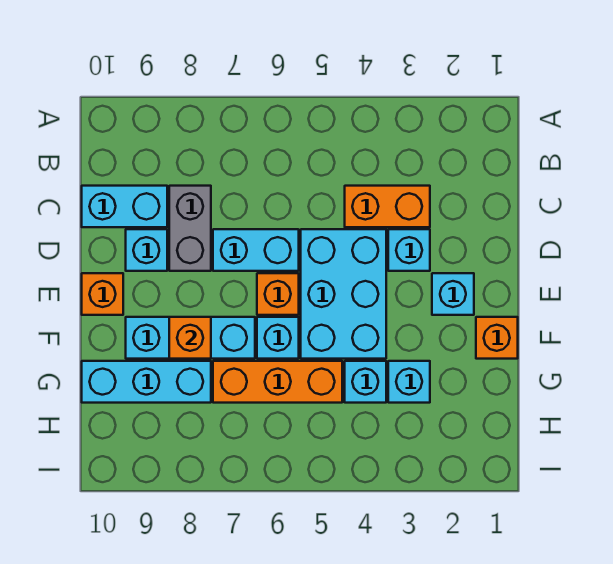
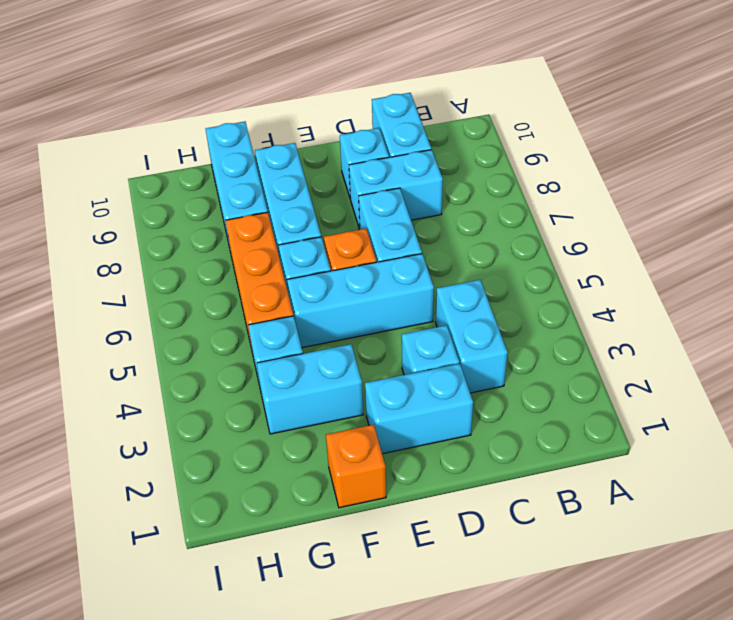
orange brick C3:C4 level 1 -> cyan brick C3:C4 level 1
grey brick C8:D8 level 1 -> cyan brick C8:D8 level 1
cyan brick D4:F5 level 1 -> cyan brick D5:F5 level 1
cyan brick E2 level 1 -> cyan brick D2:E2 level 1
orange brick E10 level 1 -> none
orange brick F8 level 2 -> none
cyan brick G3 level 1 -> cyan brick F3:G3 level 1

